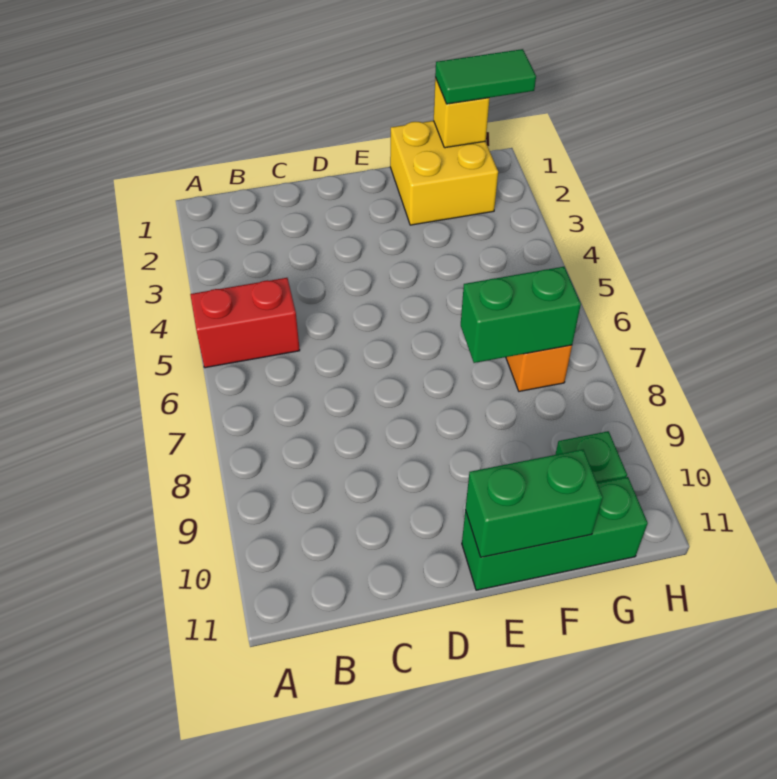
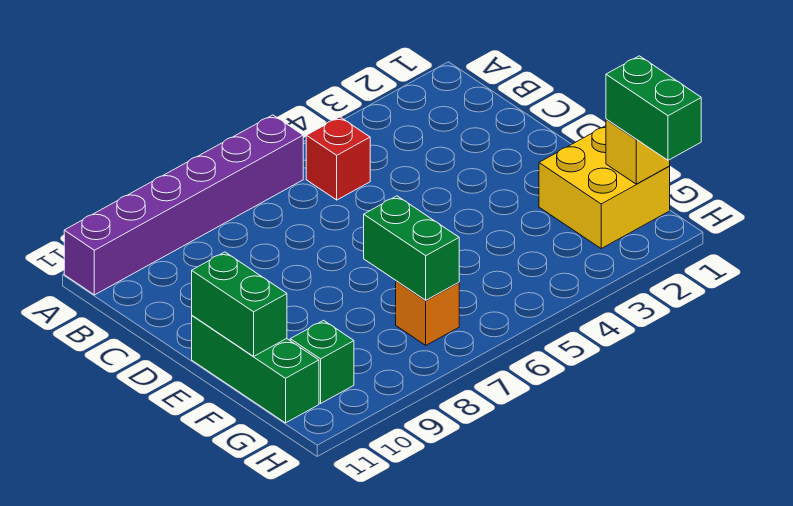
red brick A5:B5 level 1 -> red brick B5 level 1
none -> purple brick A6:A11 level 1
green tile G1:H1 level 3 -> green brick G1:H1 level 3

